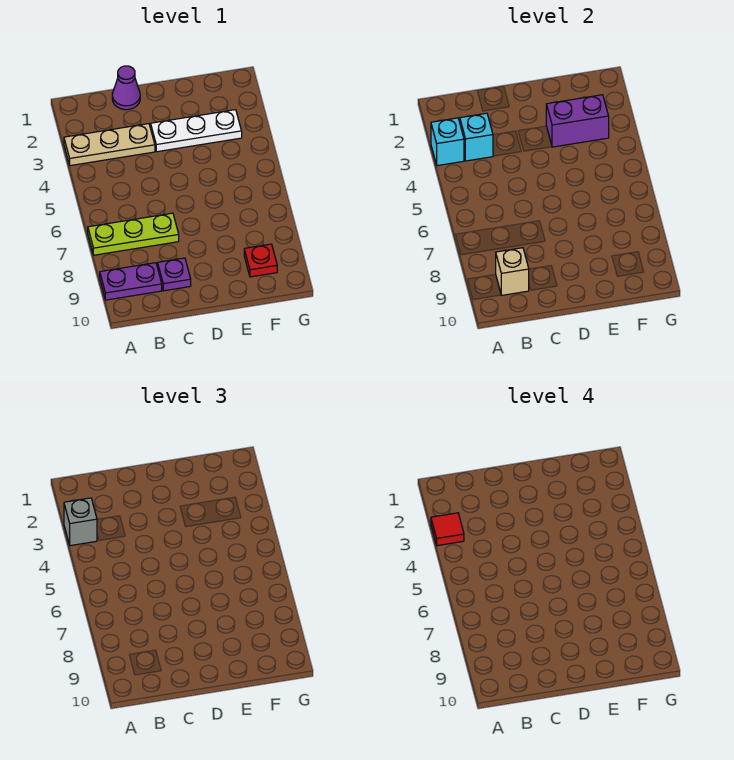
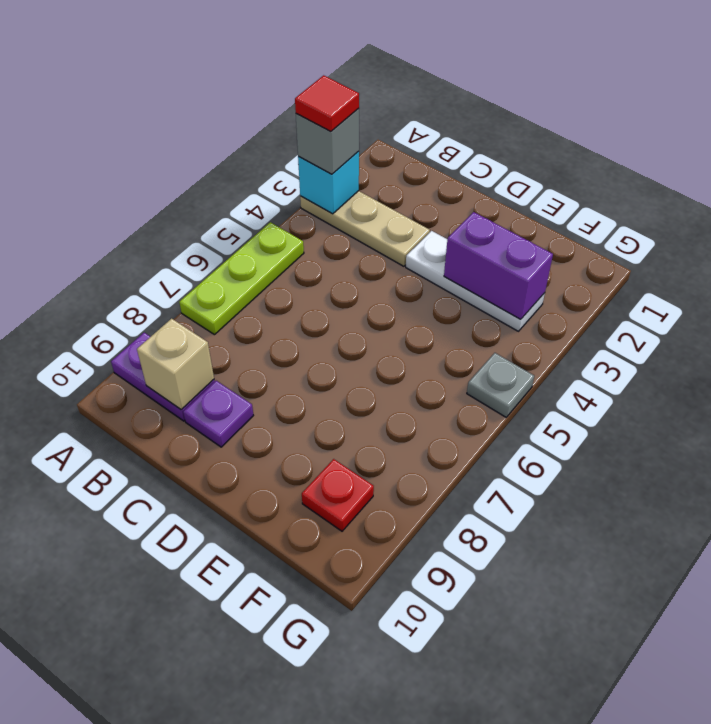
lime plate A7:C7 level 1 -> lime plate A5:A7 level 1
cyan brick B3 level 2 -> none
purple cone C1 level 1 -> none
none -> grey plate G5 level 1

